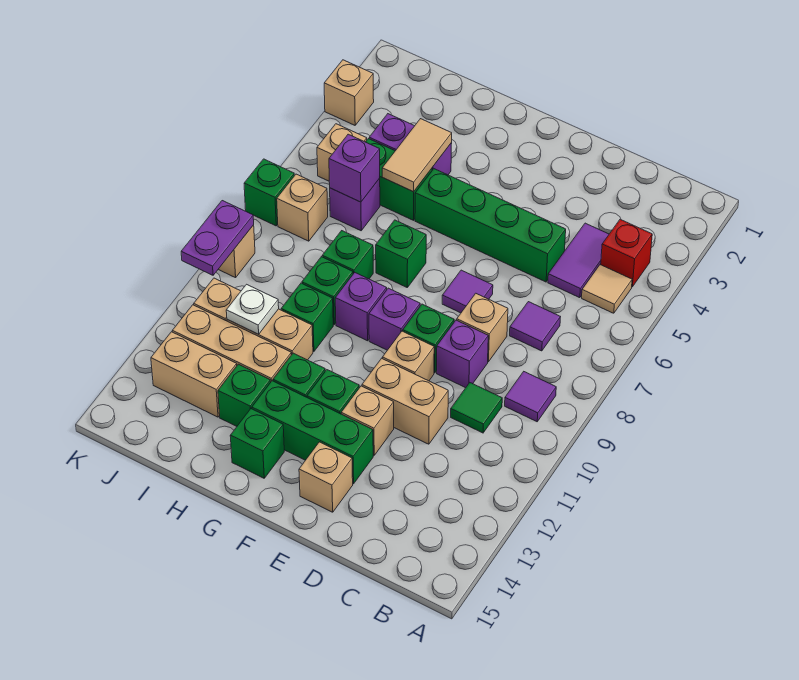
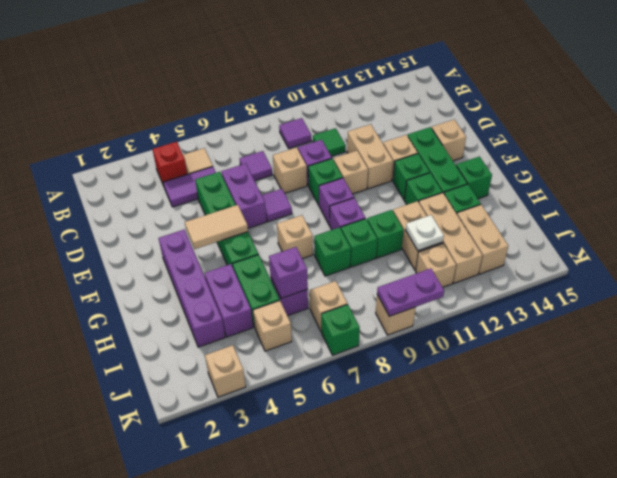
none -> purple brick D6:E6 level 1
none -> purple brick F3:I3 level 1
green brick G7 level 1 -> tan brick G7 level 1
tan tile H4:H5 level 2 -> tan tile F4:F5 level 2

